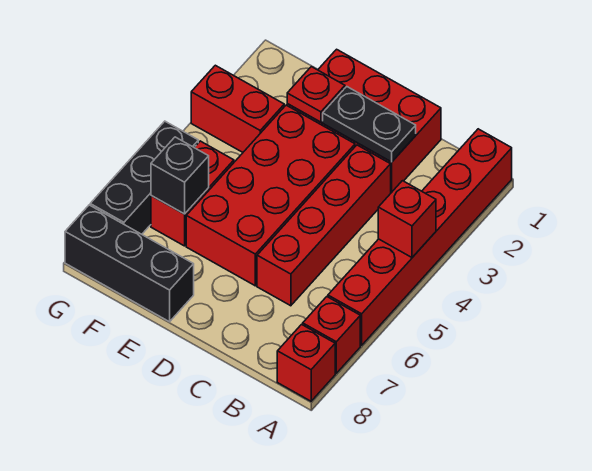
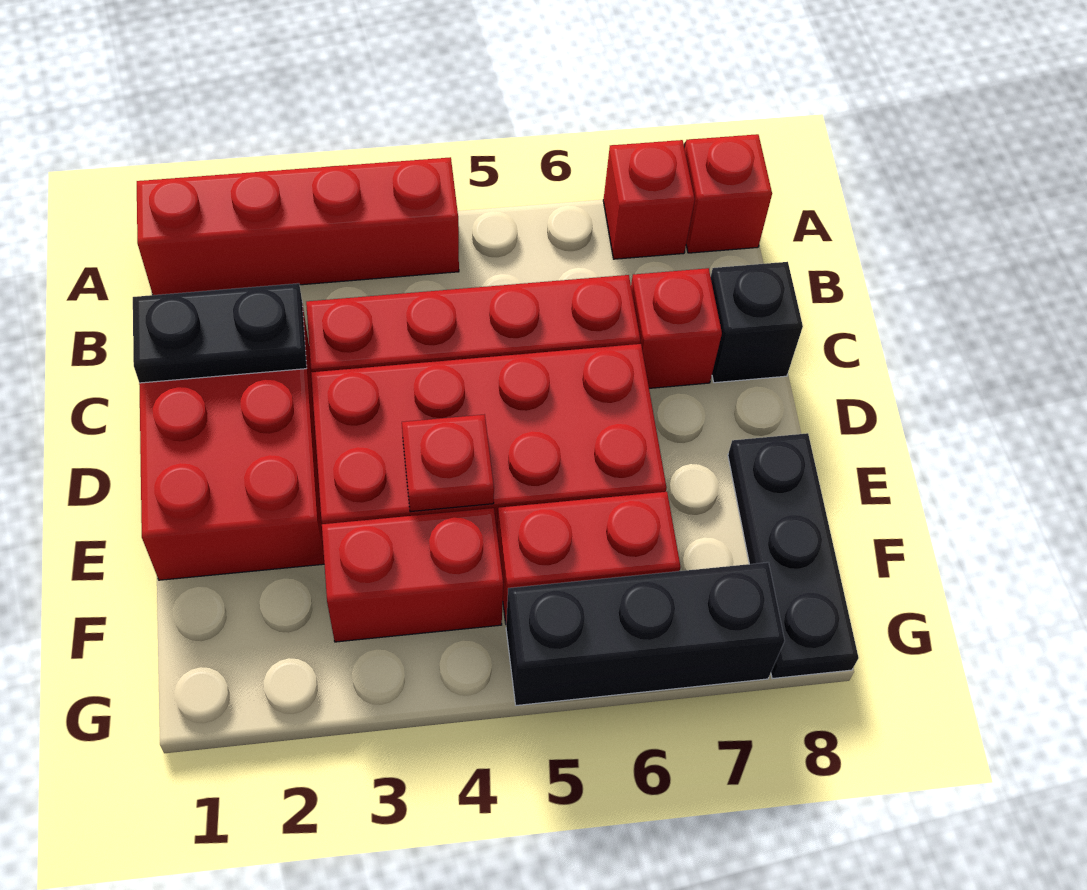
red brick A1:A6 level 1 -> red brick A1:A4 level 1
red brick A4 level 2 -> red brick C7 level 1
black plate C2:D2 level 2 -> black plate C1:C2 level 2
red plate E2 level 2 -> red plate E4 level 2
black brick E8:G8 level 1 -> black plate E8:G8 level 1
red brick F3:G3 level 1 -> red brick F3:F4 level 1
black brick F6 level 2 -> black brick C8 level 1

